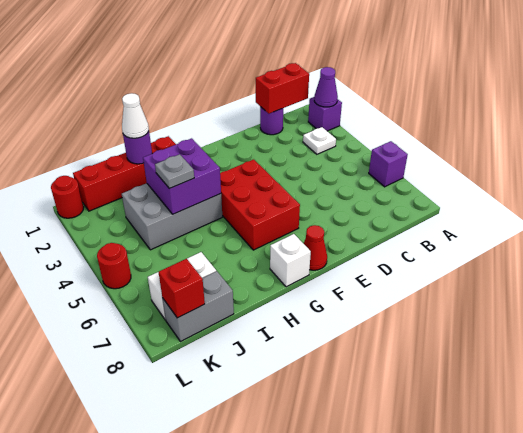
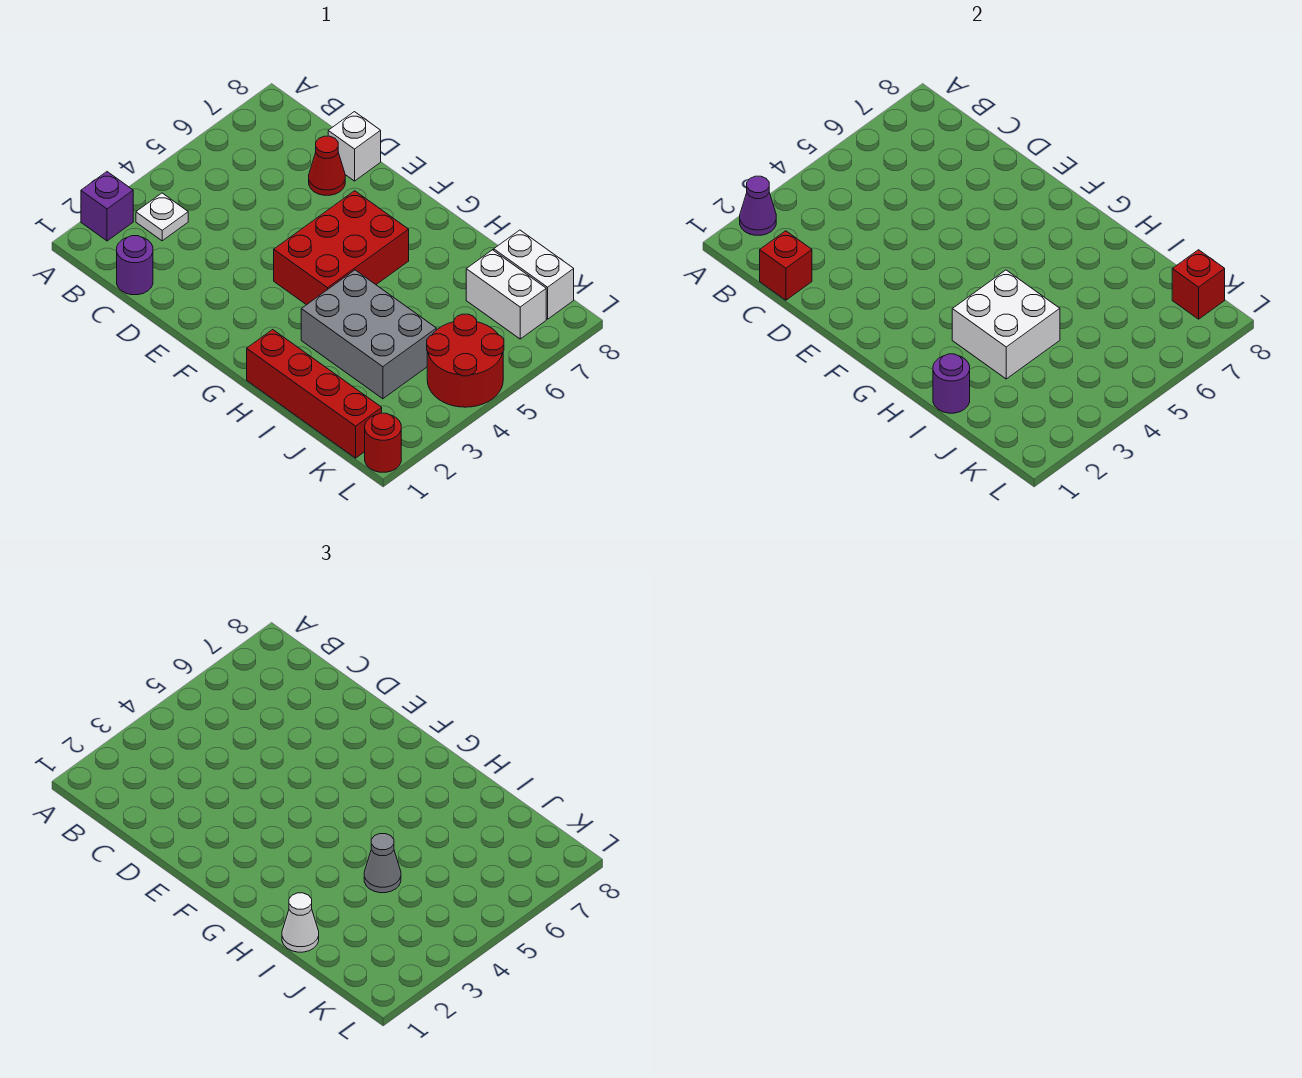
purple brick A6 level 1 -> none
red brick B1:C1 level 2 -> red brick C1 level 2
red cone F8 level 1 -> red cone D7 level 1
white brick G8 level 1 -> white brick D8 level 1
purple brick H3:I4 level 2 -> white brick H3:I4 level 2
grey plate I4 level 3 -> grey cone I4 level 3
grey brick J8:K8 level 1 -> white brick J8:K8 level 1
red round brick L5 level 1 -> red round brick K4:L5 level 1

